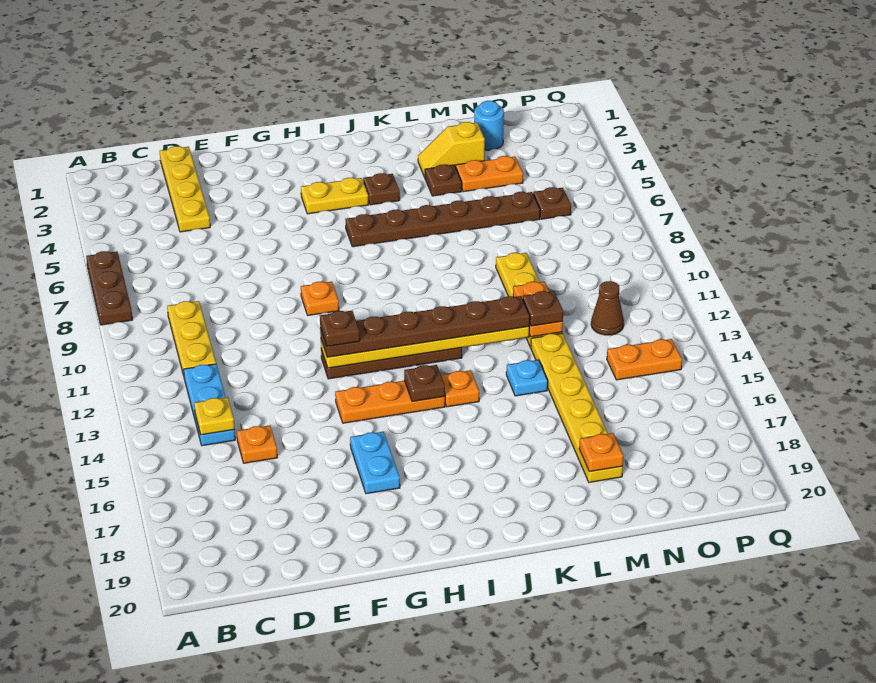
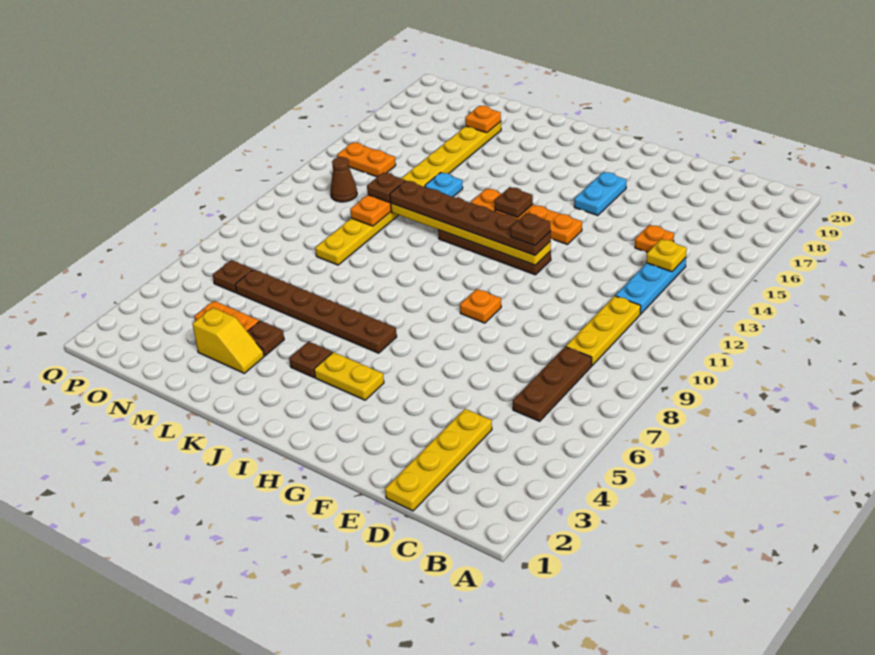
brown plate A6:A8 level 1 -> brown plate C6:C8 level 1
cyan round brick N2 level 1 -> none

